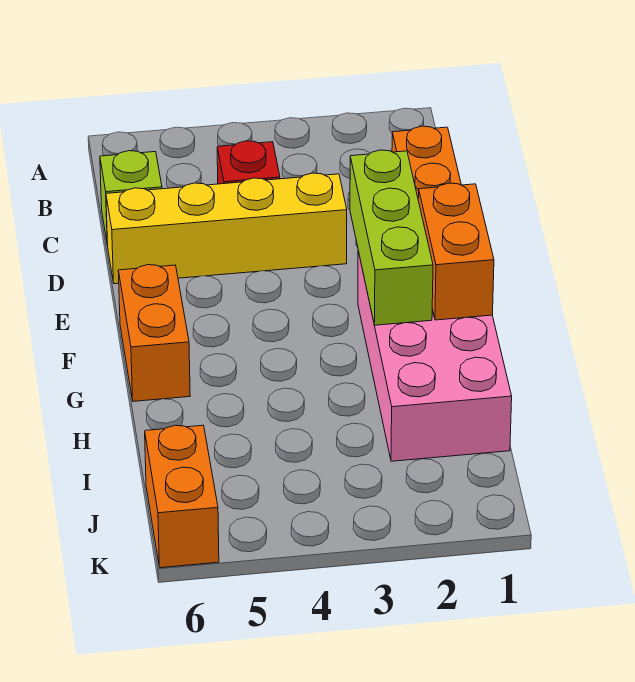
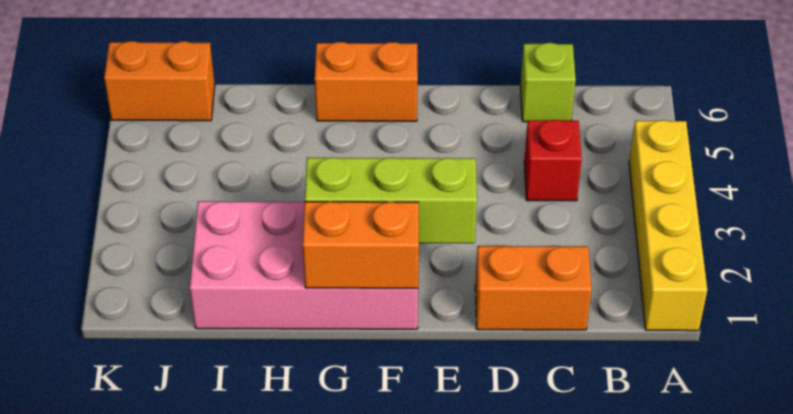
yellow brick D3:D6 level 1 -> yellow brick A1:A4 level 1

